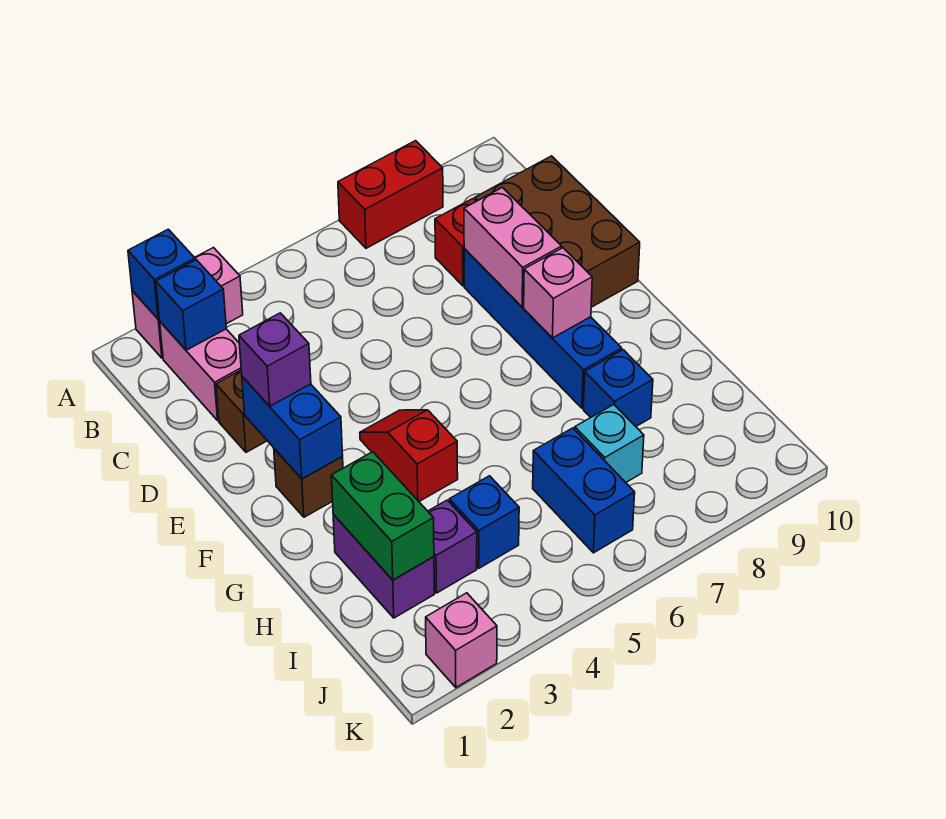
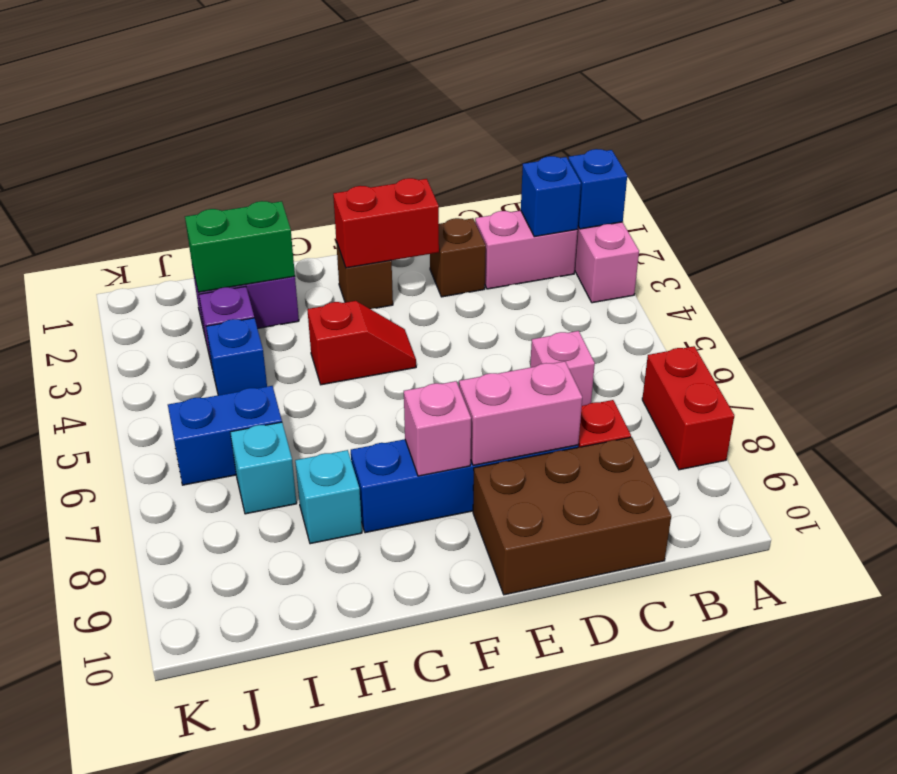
blue brick E2:F2 level 2 -> red brick E2:F2 level 2
purple brick E2 level 3 -> none
blue brick H8 level 1 -> cyan brick H8 level 1
pink brick K2 level 1 -> pink brick C6 level 1

